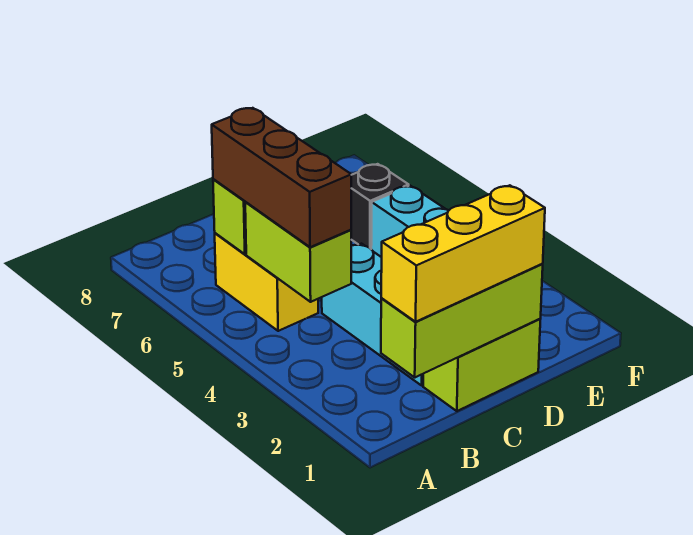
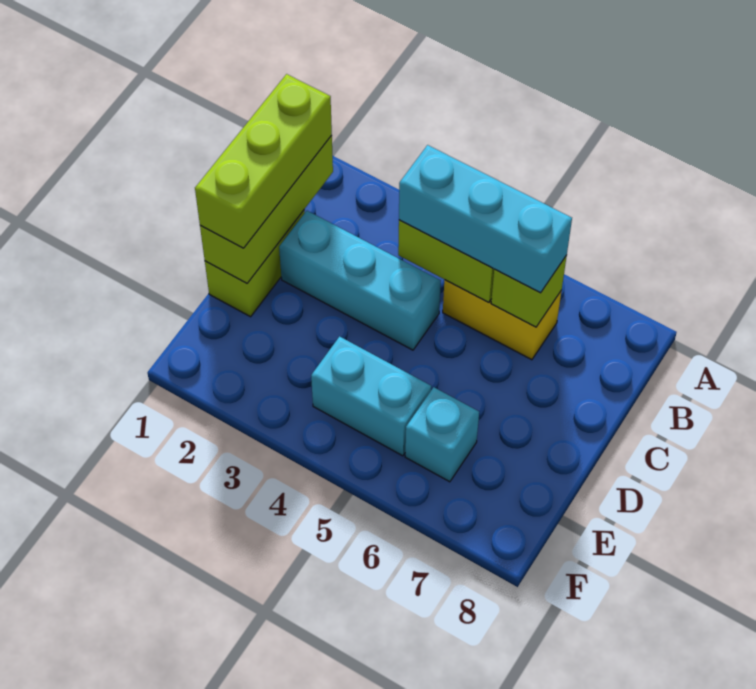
yellow brick B1:D1 level 3 -> lime brick B1:D1 level 3
brown brick B4:B6 level 3 -> cyan brick B4:B6 level 3
black brick E6 level 1 -> cyan brick E6 level 1

